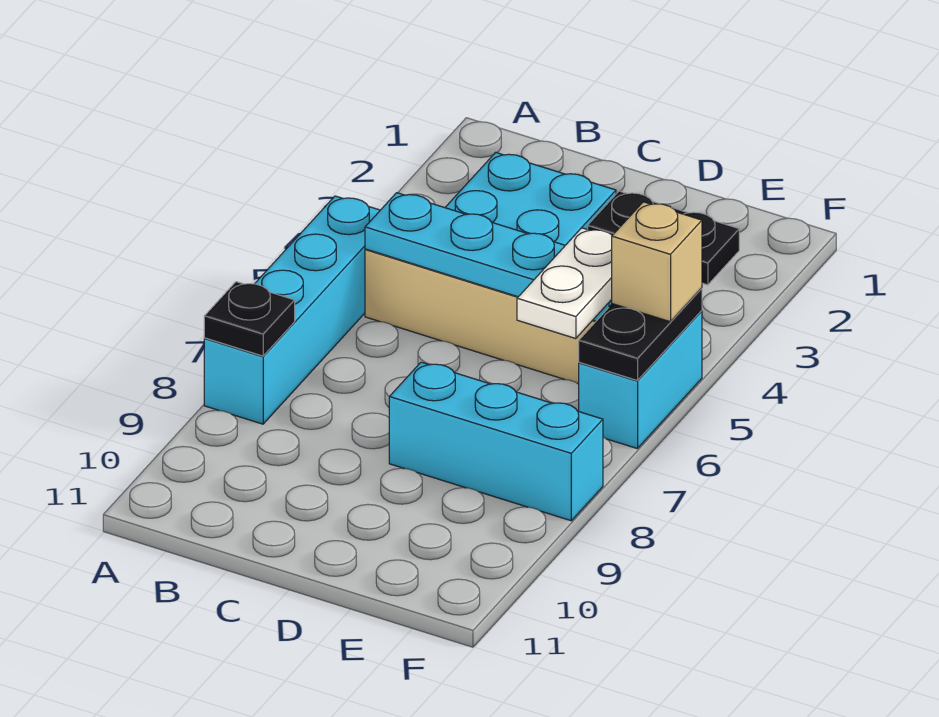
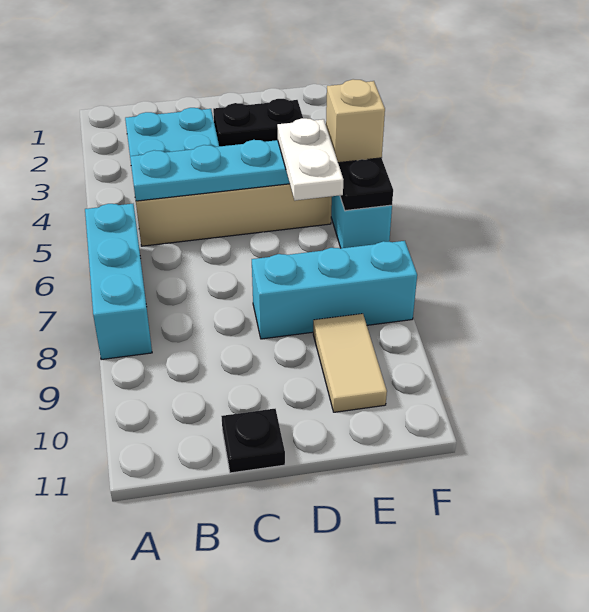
cyan brick A5:A8 level 1 -> cyan brick A6:A8 level 1
black plate A8 level 2 -> black plate C11 level 1
none -> tan tile E9:E10 level 1

